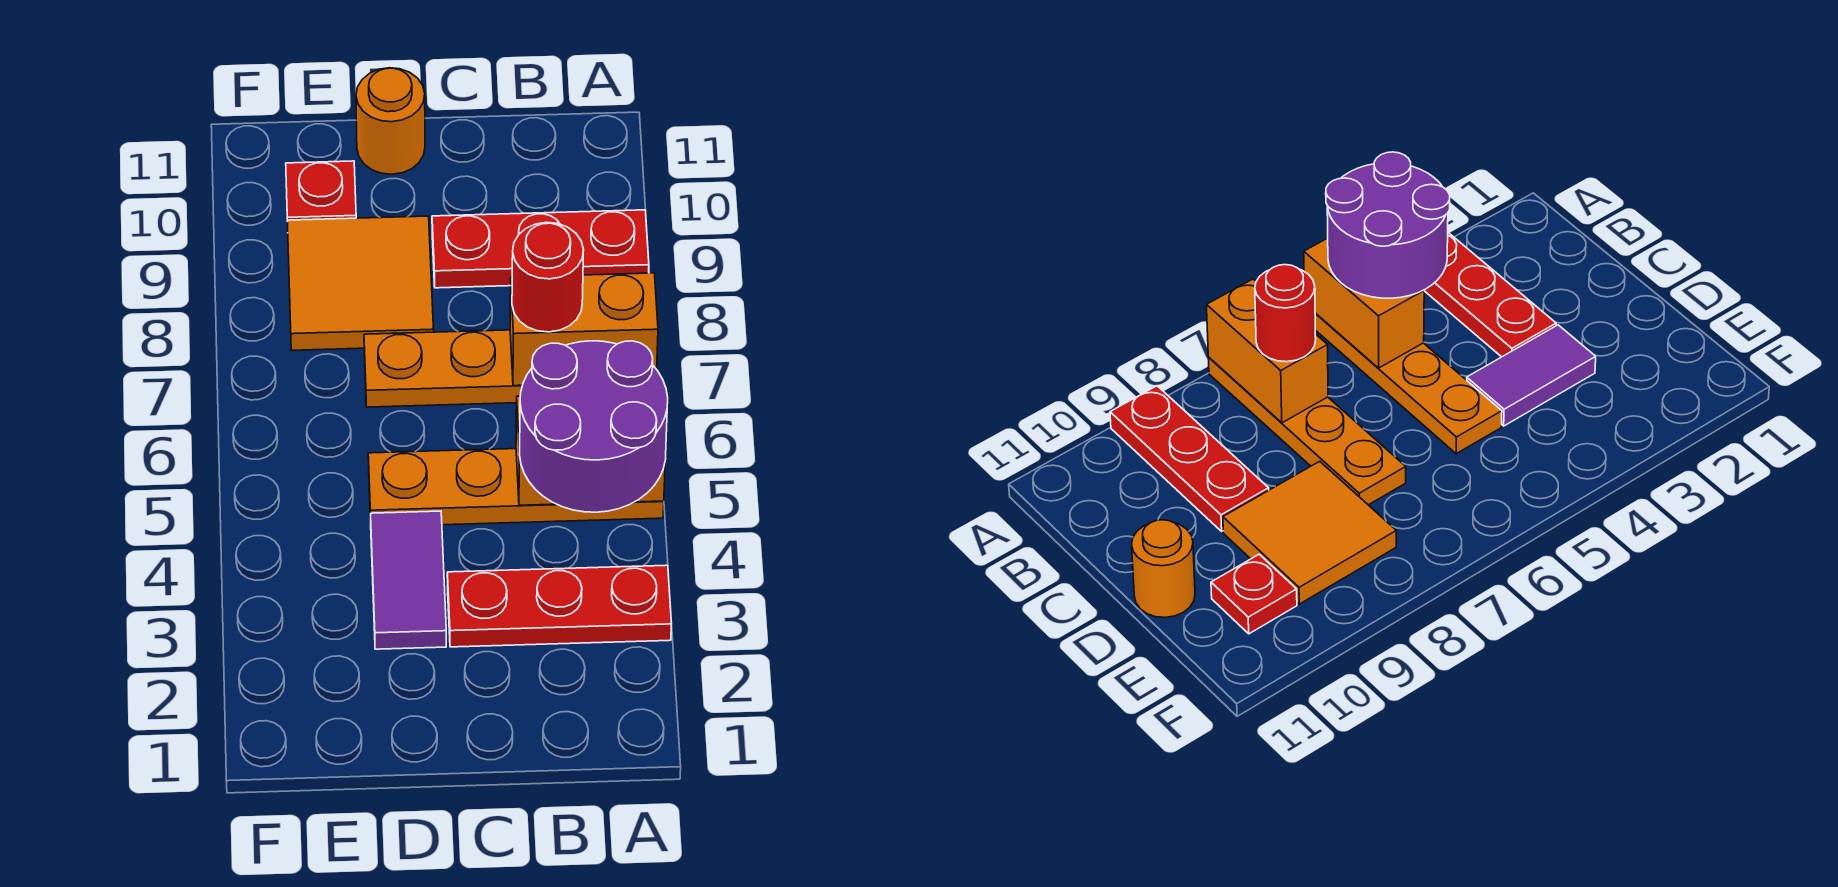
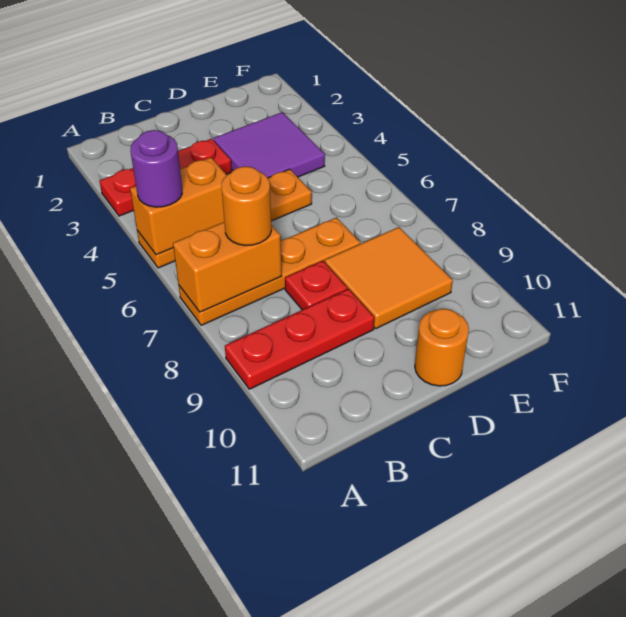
purple round brick A4:B5 level 3 -> purple round brick A5 level 3
red round brick B7 level 3 -> orange round brick B7 level 3
purple tile D3:D4 level 1 -> purple tile D3:E4 level 1
red plate E10 level 1 -> red plate C8 level 1

